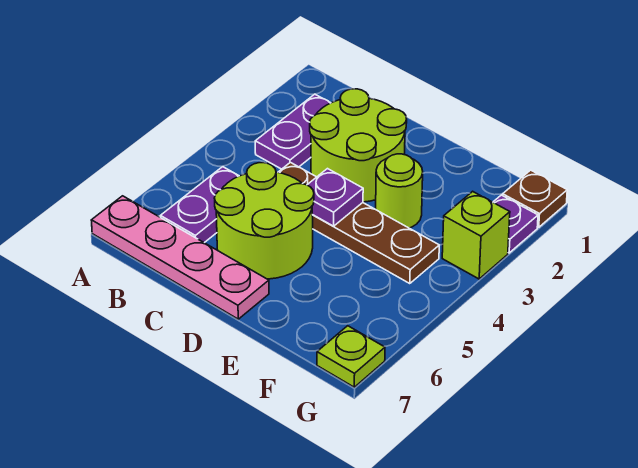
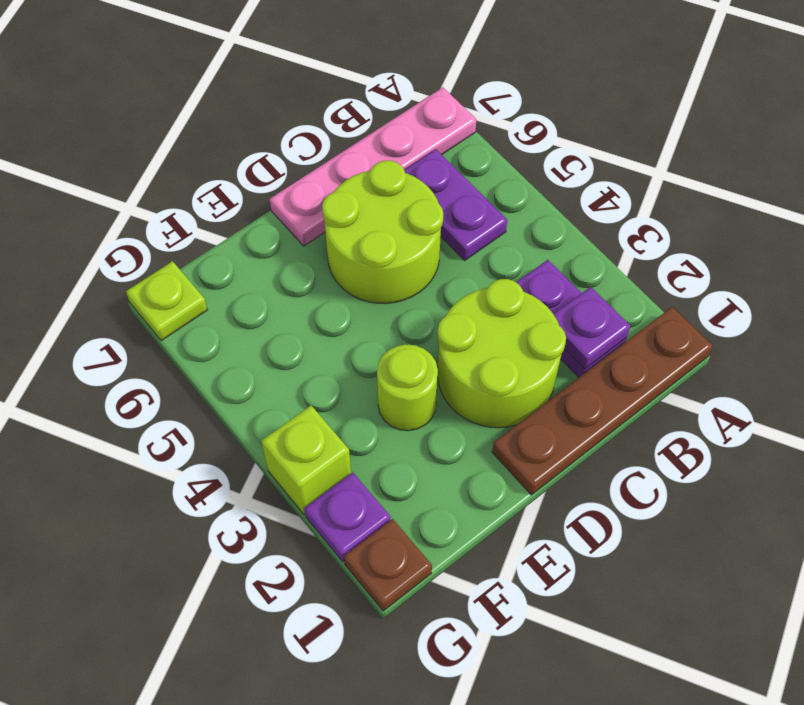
brown plate C4:F4 level 1 -> brown plate A1:D1 level 1
purple plate D4 level 2 -> purple plate B2 level 2

